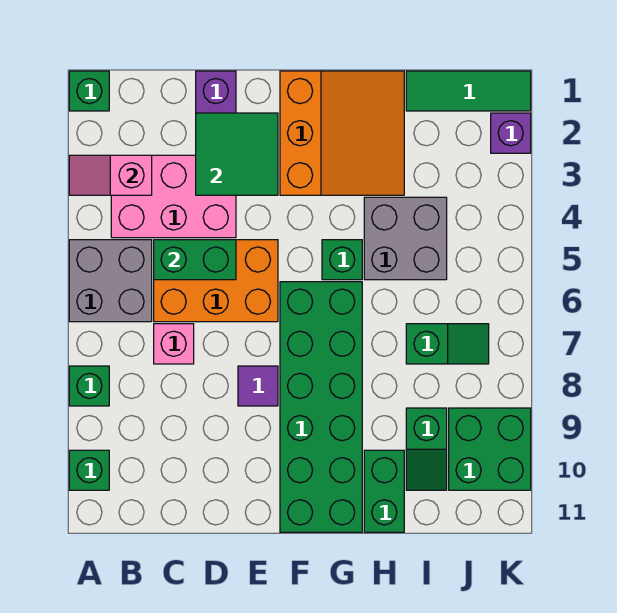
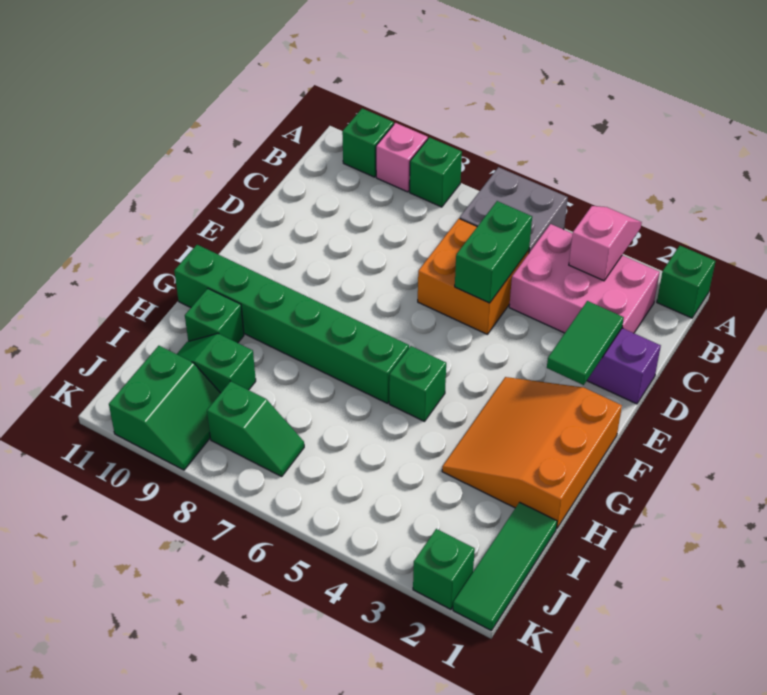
pink brick B3:D4 level 1 -> pink brick B2:C4 level 1
orange brick C5:E6 level 1 -> orange brick C5:D6 level 1
pink brick C7 level 1 -> pink brick A9 level 1
green tile D2:E3 level 2 -> green tile D2:E2 level 2
purple tile E8 level 1 -> none
orange slope F1:H3 level 1 top F -> orange slope F1:H3 level 1 top 1
green brick F6:G11 level 1 -> green brick G6:G11 level 1
grey brick H4:I5 level 1 -> none
green brick H10:H11 level 1 -> green brick H10 level 1
green slope I7:J7 level 1 top I -> green slope J7:J8 level 1 top 8
green brick J9:K10 level 1 -> green slope J9:K10 level 1 top 10
purple brick K2 level 1 -> green brick K2 level 1

